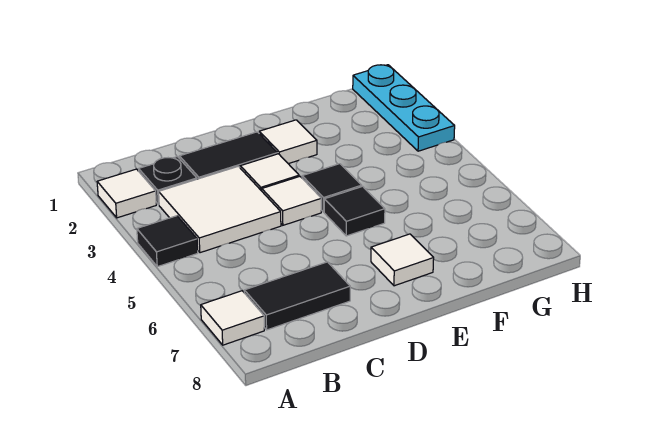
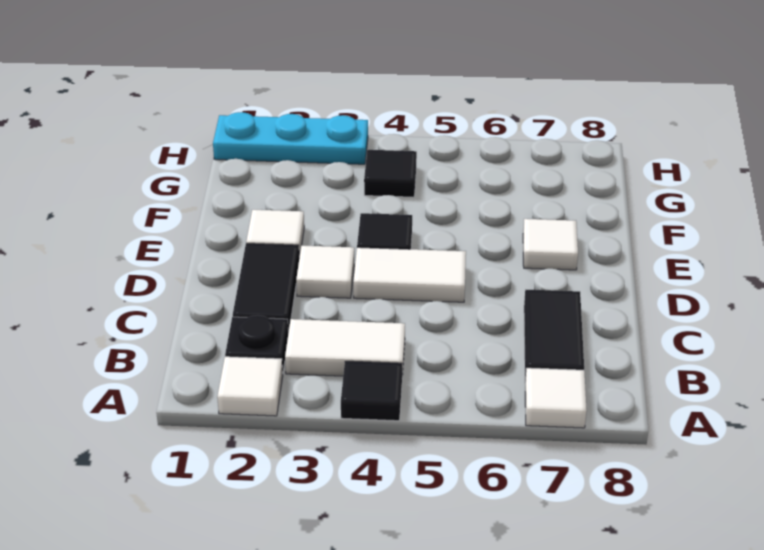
white tile B3:C4 level 1 -> white tile B3:B4 level 1
white tile D4 level 1 -> white tile D4:D5 level 1
black tile E5 level 1 -> black tile G4 level 1

